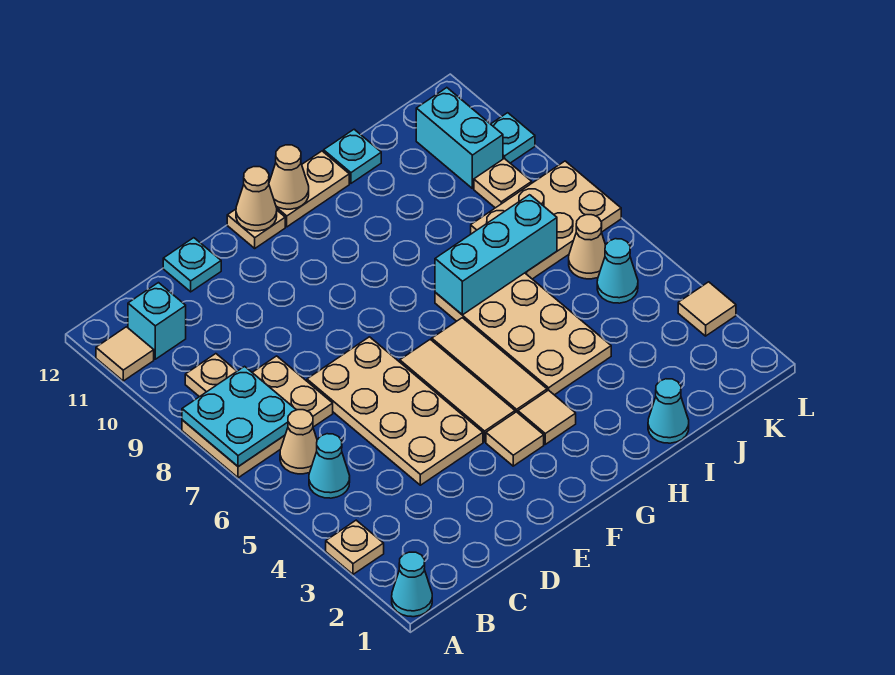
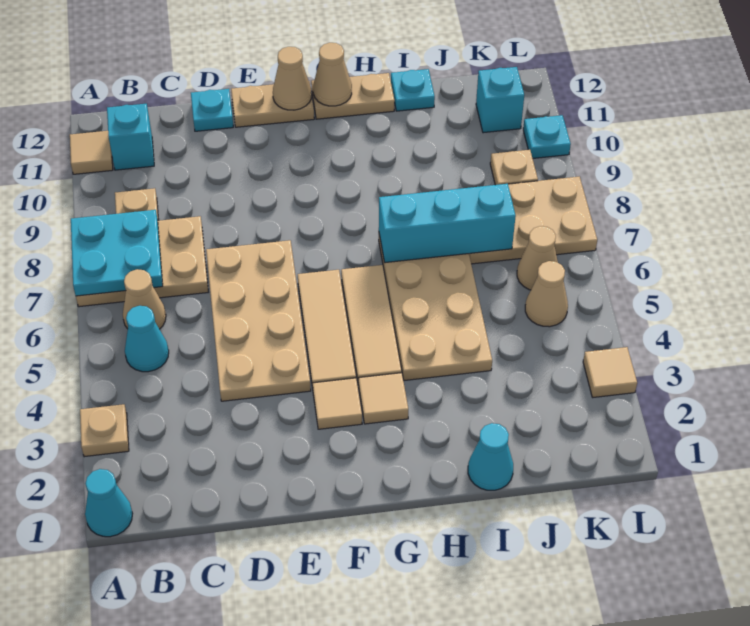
tan plate F12 level 1 -> tan plate E12:F12 level 1
cyan cone K5 level 1 -> tan cone K5 level 1
cyan brick K10:K11 level 1 -> cyan brick K11 level 1

